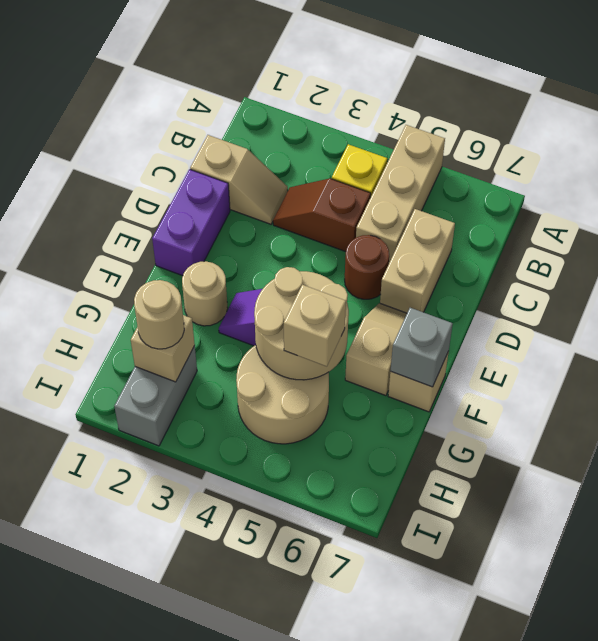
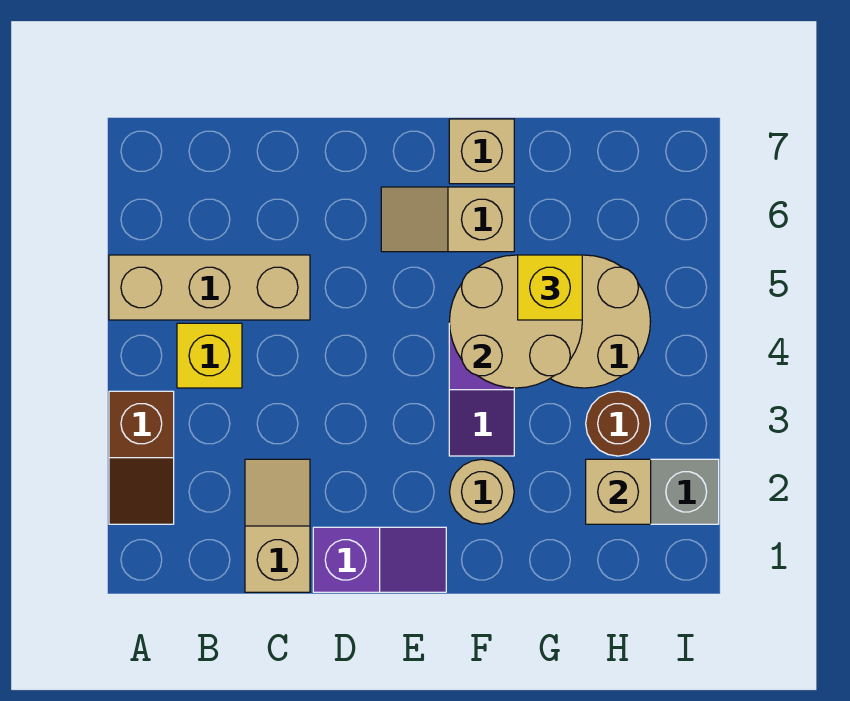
brown slope C3:C4 level 1 top 4 -> brown slope A2:A3 level 1 top 3
tan brick C6:D6 level 1 -> none
purple brick D1:E1 level 1 -> purple slope D1:E1 level 1 top D
brown round brick D5 level 1 -> brown round brick H3 level 1
grey brick F7 level 2 -> none
tan brick G5 level 3 -> yellow brick G5 level 3
tan round brick H2 level 3 -> none

